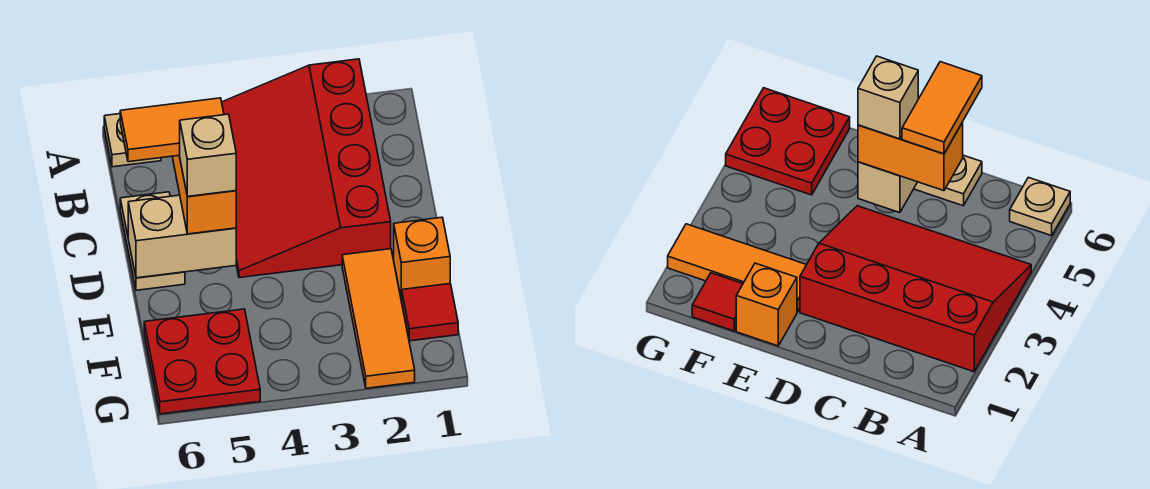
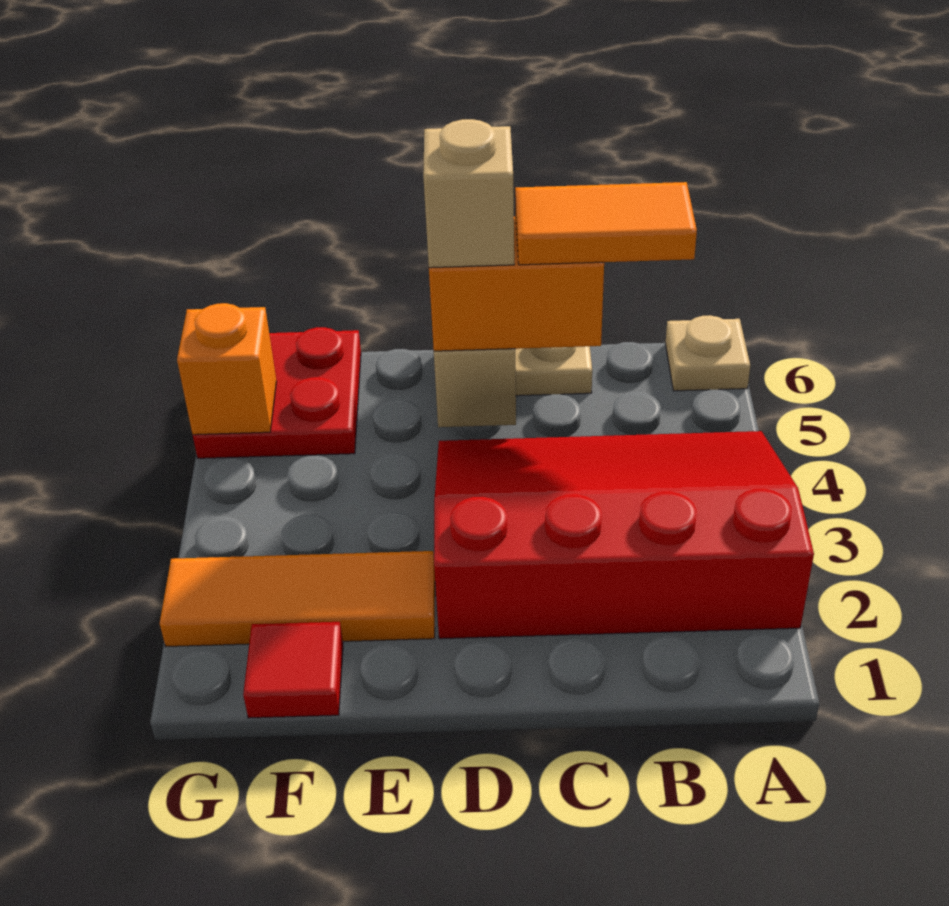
orange tile C5:C6 level 4 -> orange tile B5:C5 level 4
orange brick E1 level 1 -> orange brick G5 level 2

